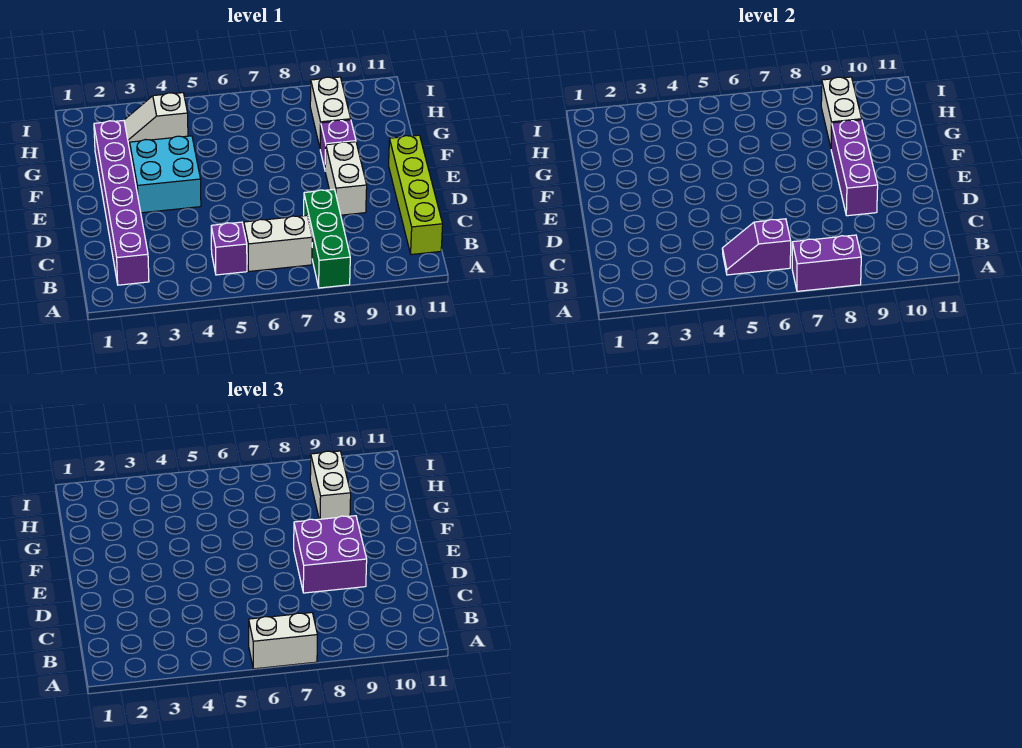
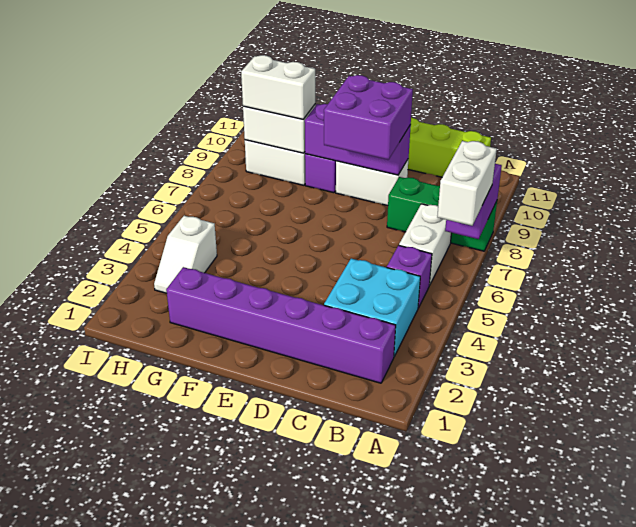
purple slope B5:B6 level 2 top 6 -> none
cyan brick E3:F4 level 1 -> cyan brick B3:C4 level 1

